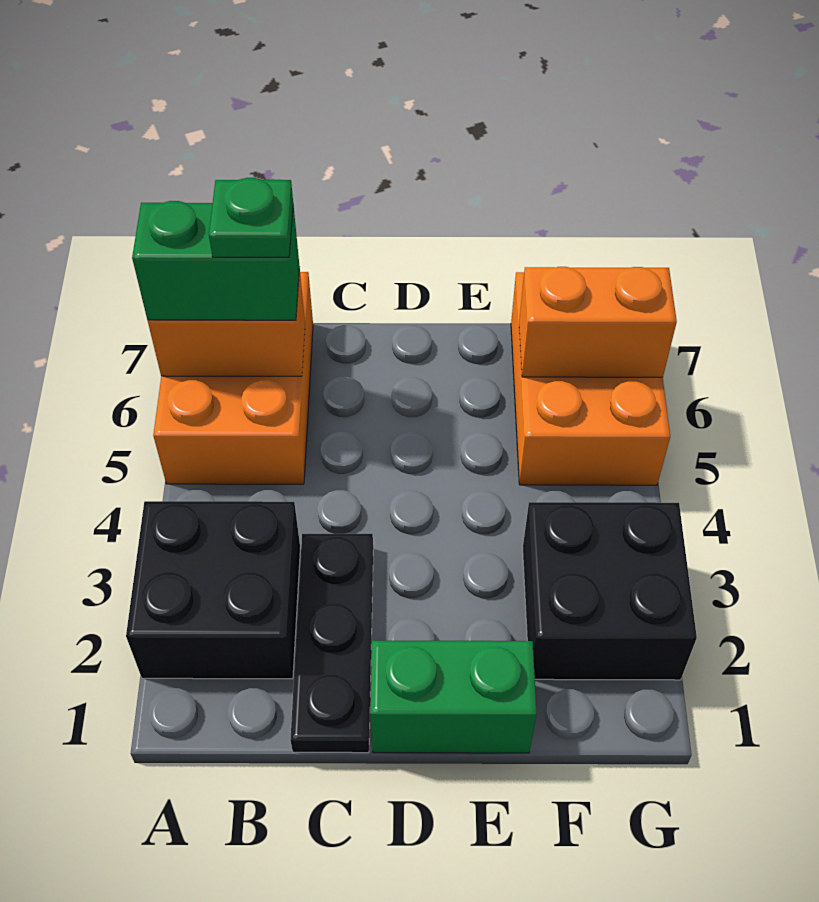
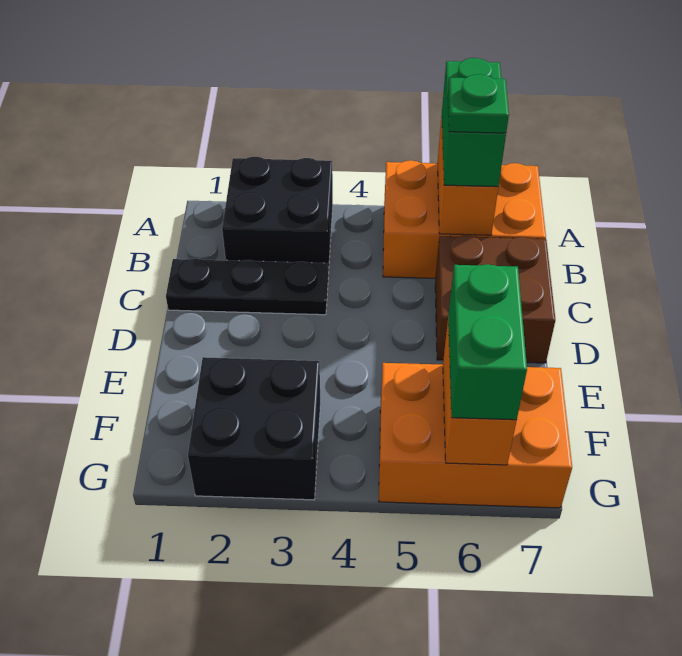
none -> brown brick C6:D7 level 1
green brick D1:E1 level 1 -> green brick F6:G6 level 3

